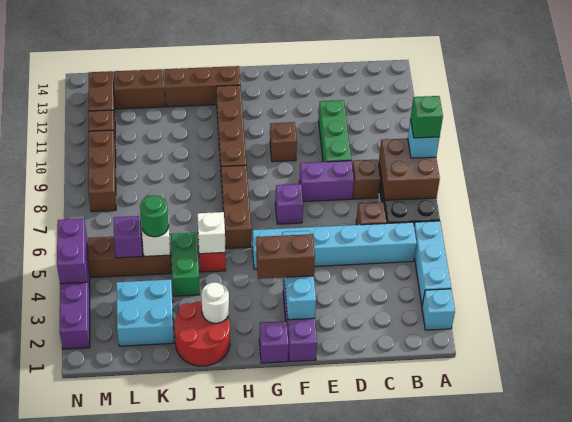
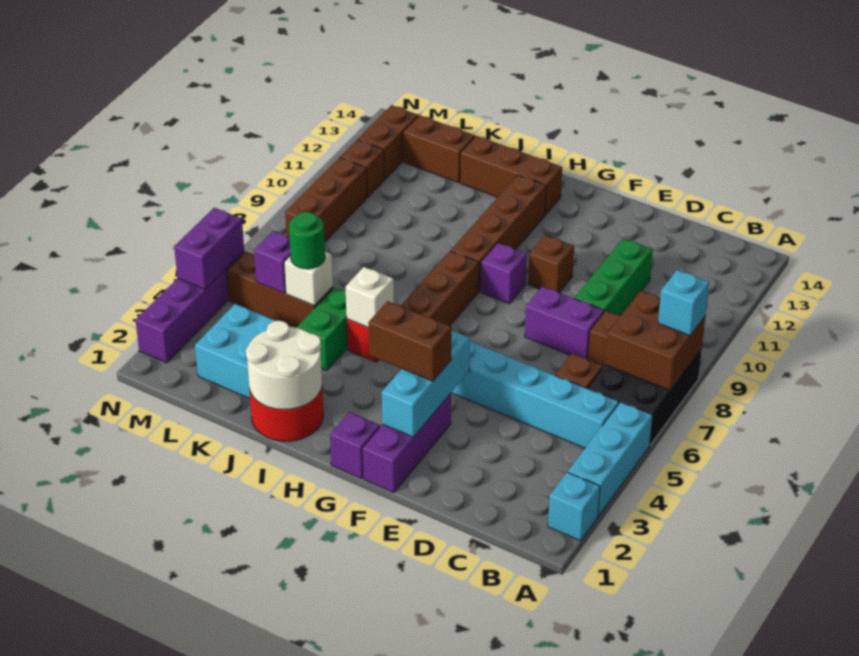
green brick A8 level 4 -> none
purple brick F7 level 1 -> purple brick G9 level 1
white round brick I2 level 2 -> white round brick I1:J2 level 2

